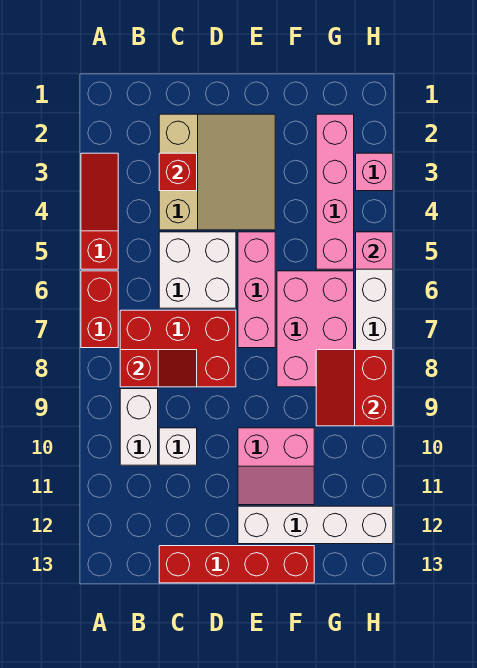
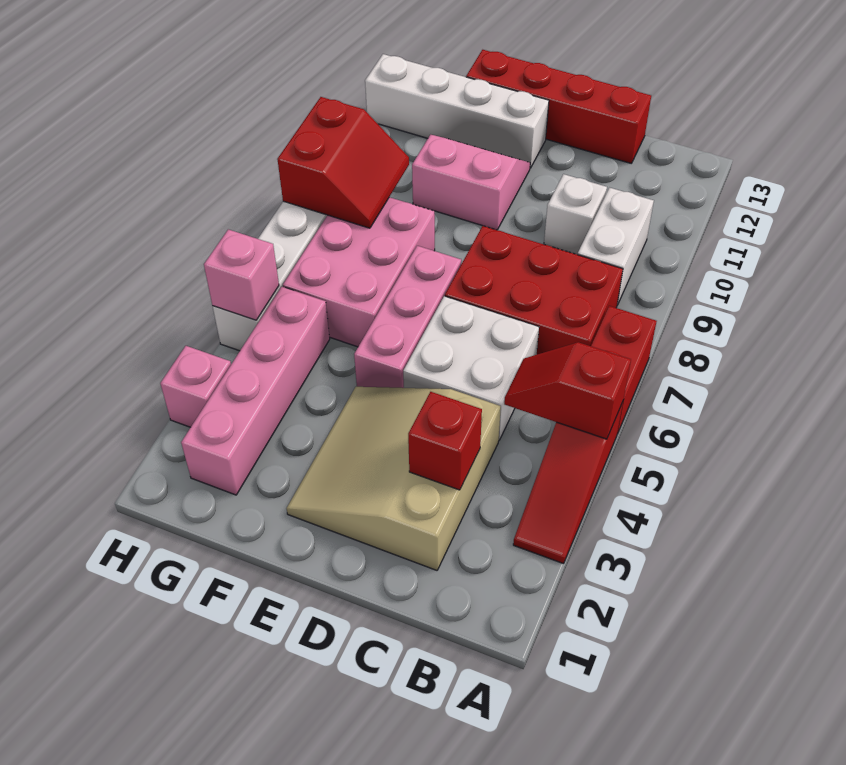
red slope B8:C8 level 2 top B -> red slope A5:B5 level 2 top A

